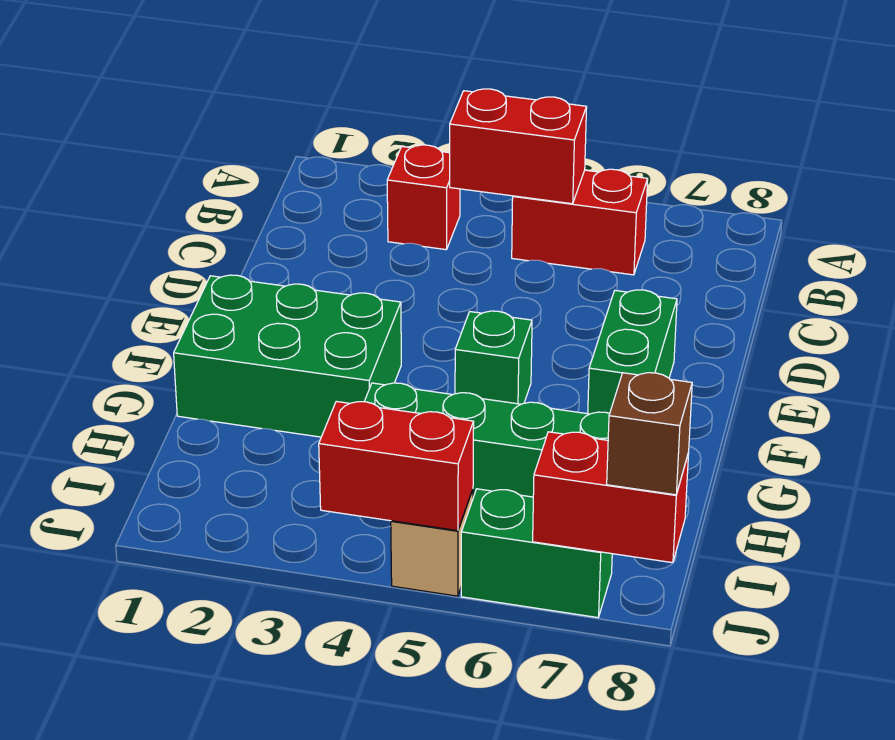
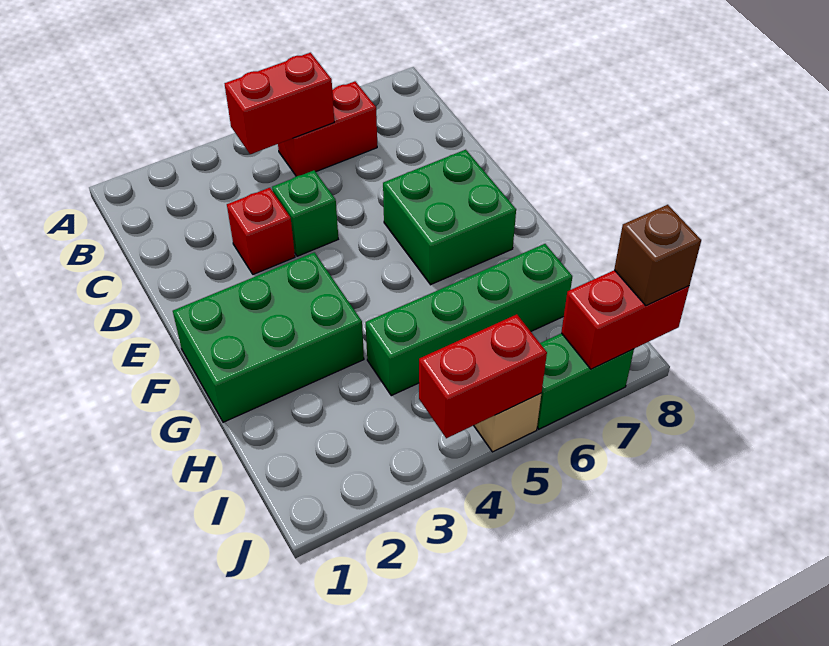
red brick B3 level 1 -> red brick D3 level 1
green brick E7:F7 level 1 -> green brick E6:F7 level 1
green brick F5 level 1 -> green brick D4 level 1

